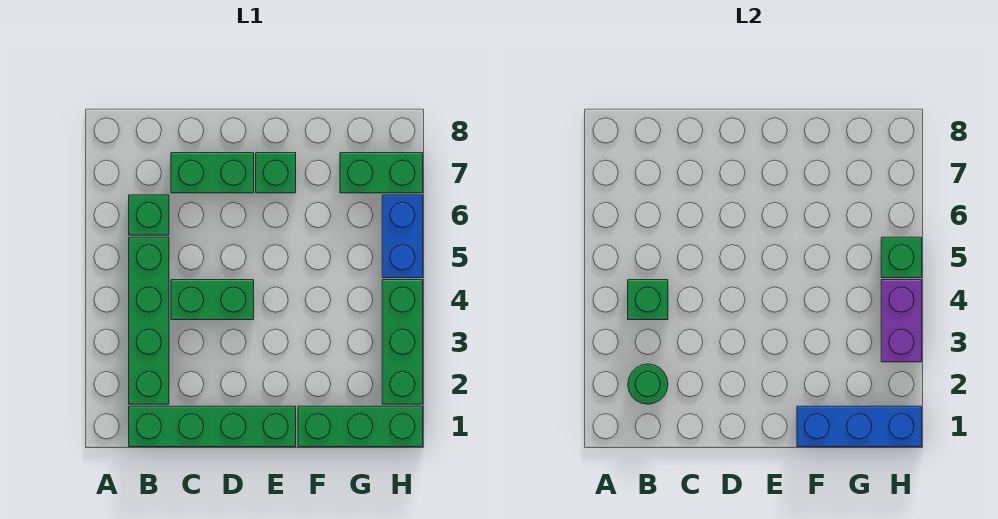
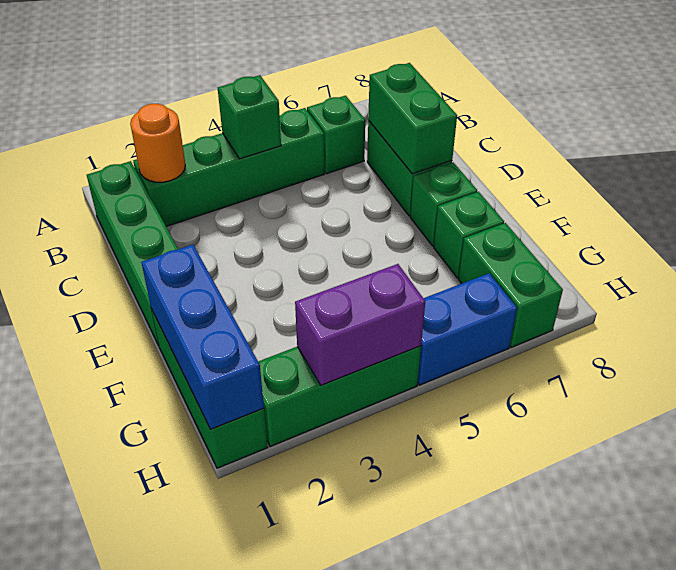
green round brick B2 level 2 -> orange round brick B2 level 2
green brick C4:D4 level 1 -> green brick C7:D7 level 2
green brick H5 level 2 -> green brick F7 level 1

